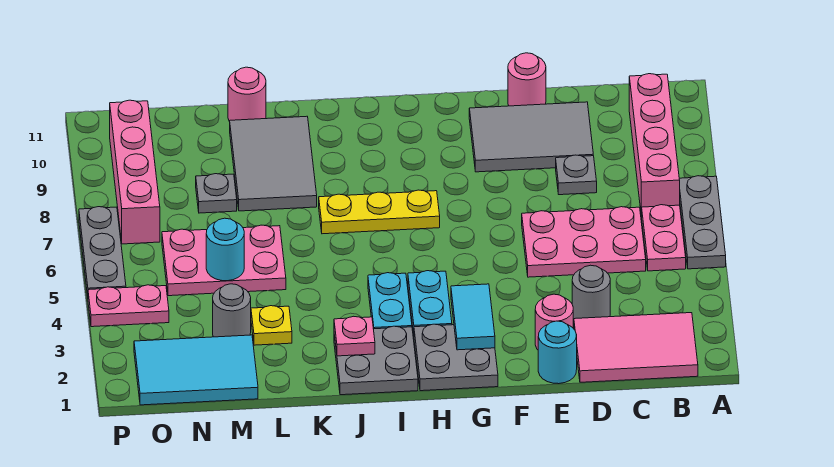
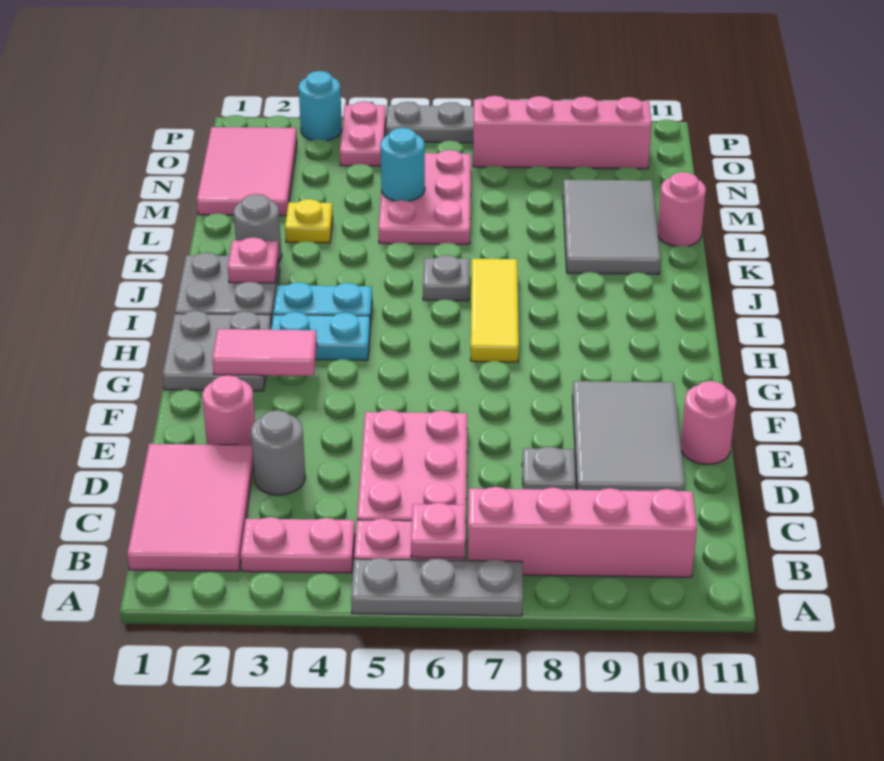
none -> pink plate B3:B4 level 1
none -> pink plate B6 level 2
cyan round brick E1 level 1 -> cyan round brick P3 level 1
cyan tile G2:G3 level 2 -> pink tile G2:G3 level 2
yellow plate H7:J7 level 1 -> yellow tile H7:J7 level 1
grey tile K8:L10 level 1 -> grey tile K9:M10 level 1
cyan tile M1:O2 level 1 -> pink tile M1:O2 level 1
grey round brick M3 level 1 -> grey round brick K2 level 1
grey plate M8 level 1 -> grey plate J6 level 1

